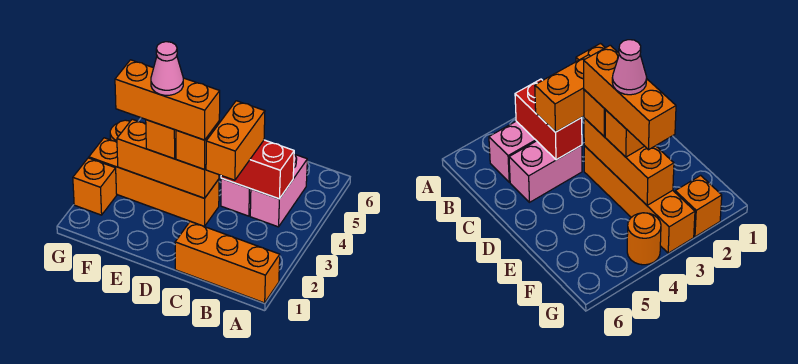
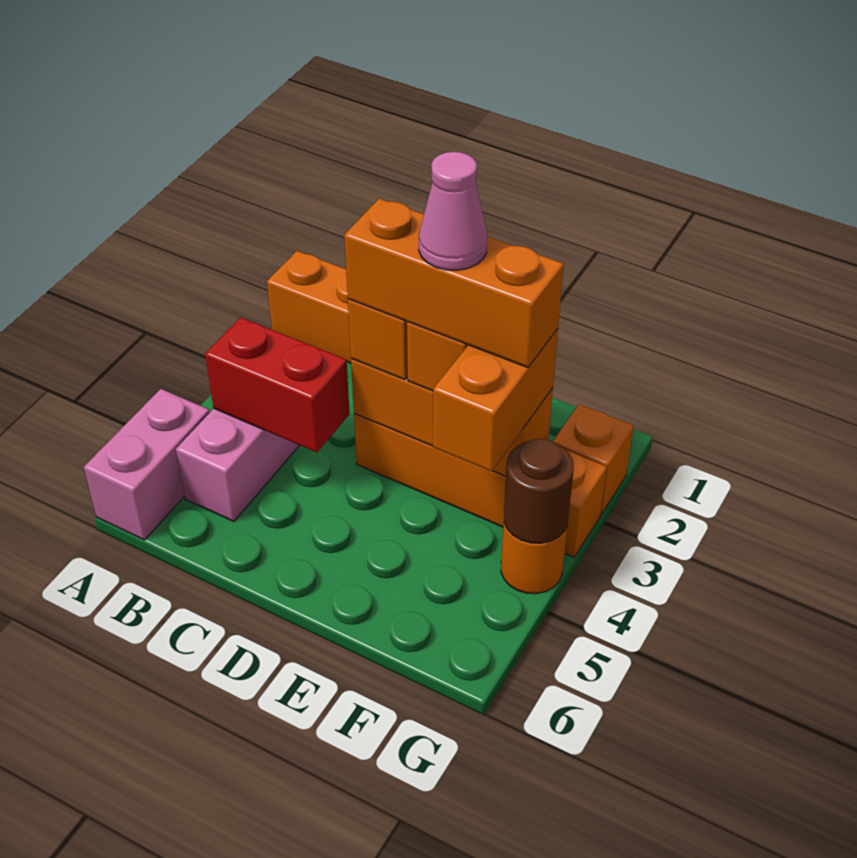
orange brick C3:C4 level 3 -> orange brick F3:F4 level 3
pink brick C4:C5 level 1 -> pink brick A5:A6 level 1
none -> brown round brick G4 level 2

